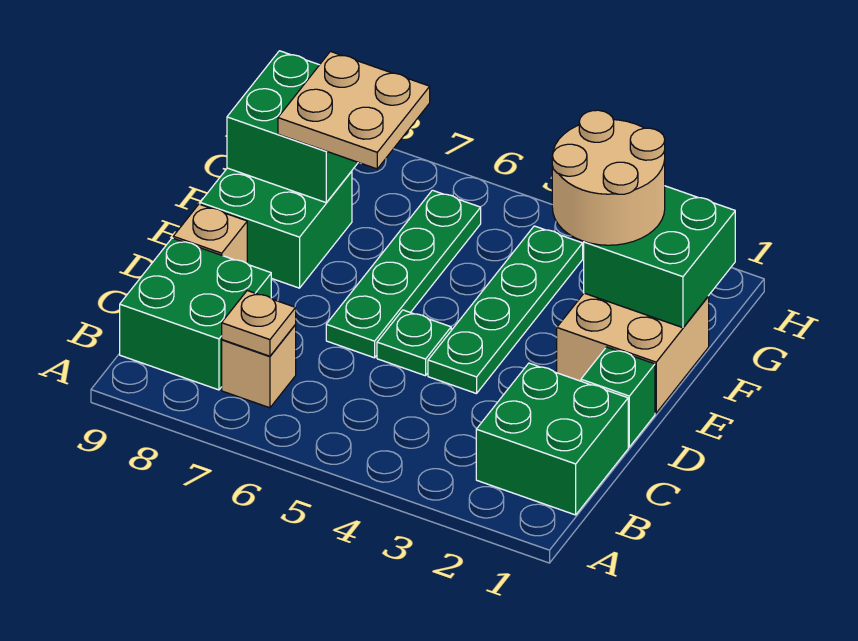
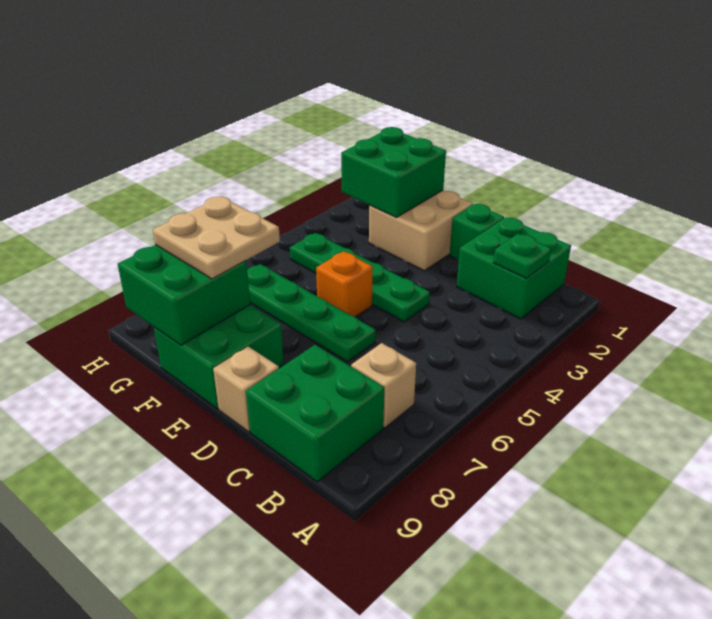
tan plate B7 level 2 -> none
green plate D5 level 1 -> green plate B2 level 2
none -> orange brick E5 level 1
tan round brick F2:G3 level 3 -> none

